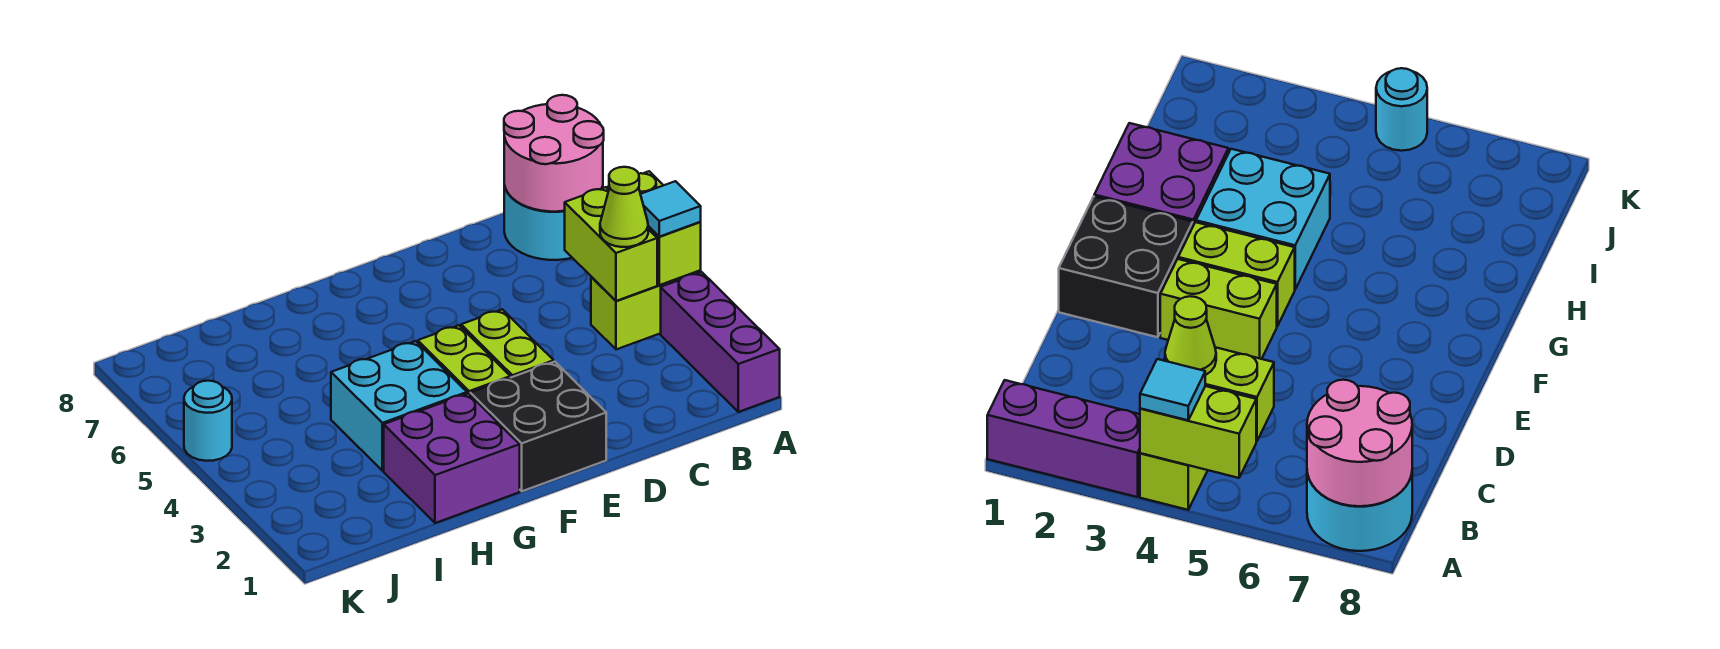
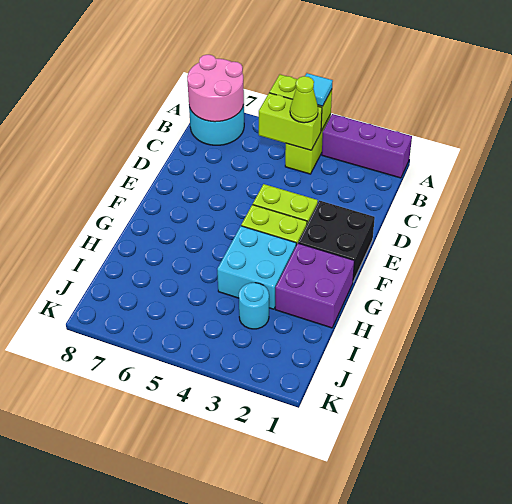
cyan round brick K5 level 1 -> cyan round brick I3 level 1

